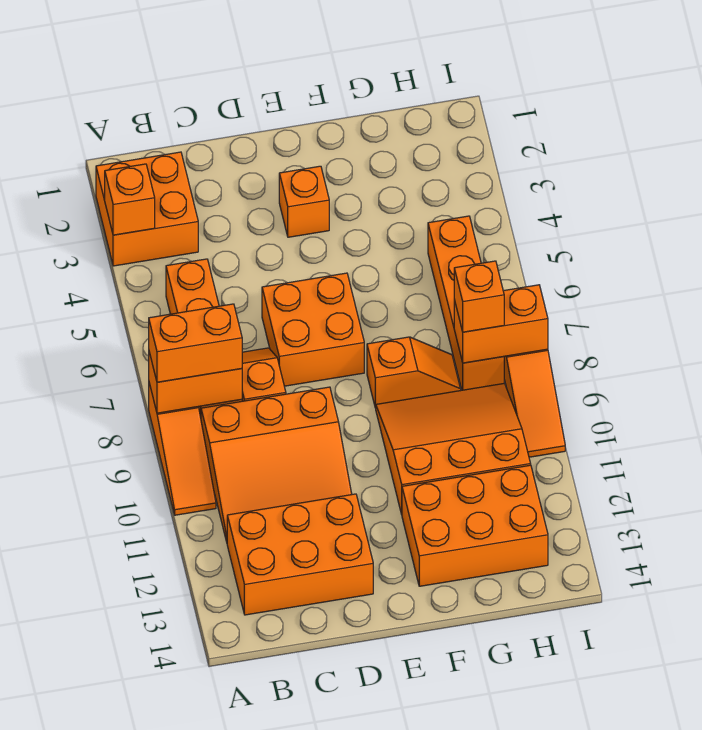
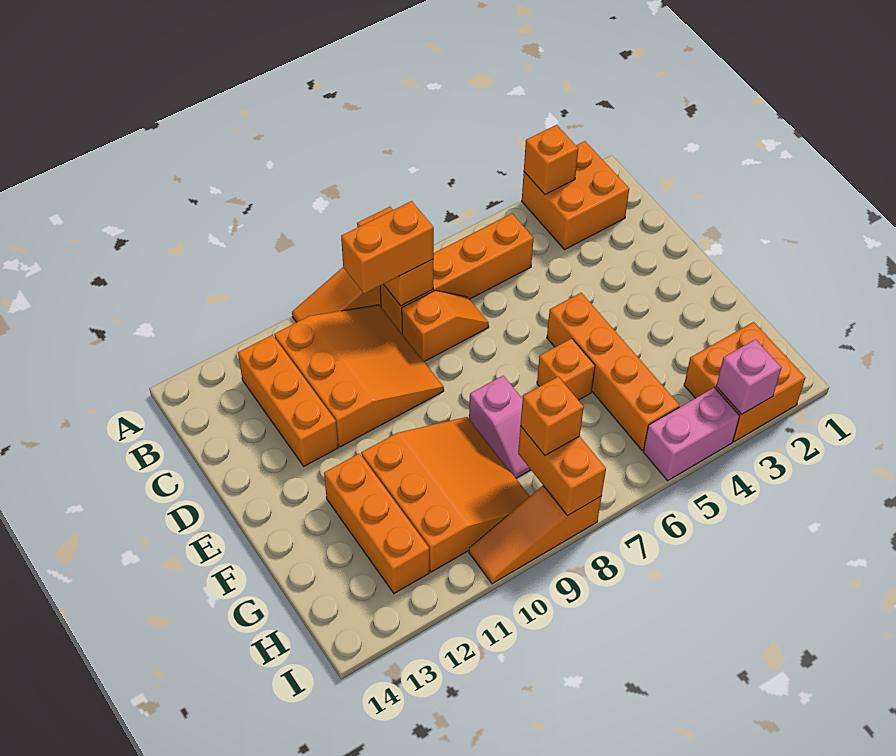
orange brick A8:B8 level 3 -> orange brick B8:B9 level 3
orange slope B9:D11 level 1 top 9 -> orange slope B9:D11 level 1 top 11
orange brick B12:D13 level 1 -> orange brick B12:D12 level 1
orange brick D6:E7 level 1 -> orange brick H2:I3 level 1
orange brick E3 level 1 -> orange brick F6 level 1
orange slope F8:G8 level 1 top F -> pink slope F8:G8 level 1 top F
orange brick F12:H13 level 1 -> orange brick F12:H12 level 1
orange brick H5:H8 level 1 -> orange brick E5:H5 level 1
none -> pink brick I3 level 2
none -> pink brick I4:I5 level 1

